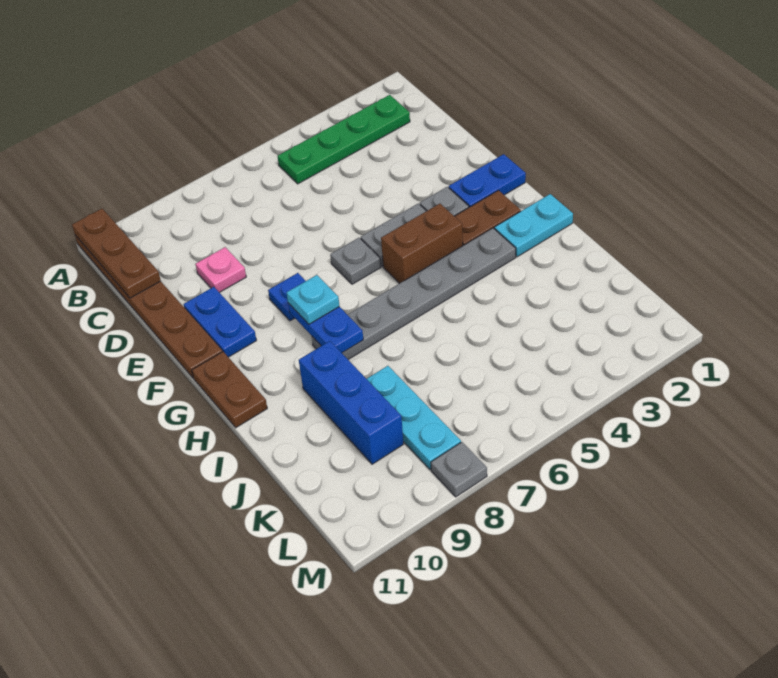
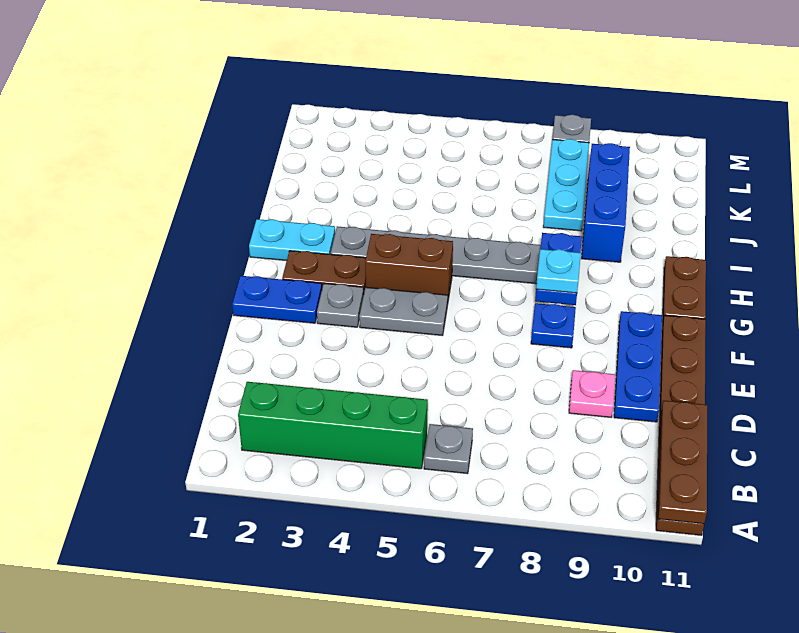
green plate B2:B5 level 1 -> green brick B2:B5 level 1
blue plate E10:F10 level 1 -> blue plate D10:F10 level 1
grey plate F6 level 1 -> grey plate B6 level 1

